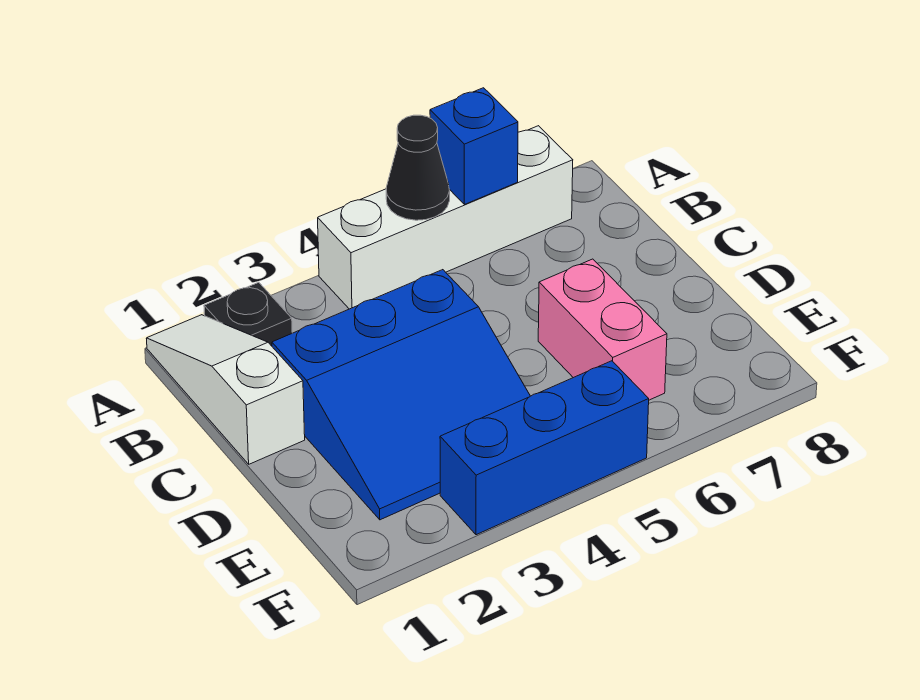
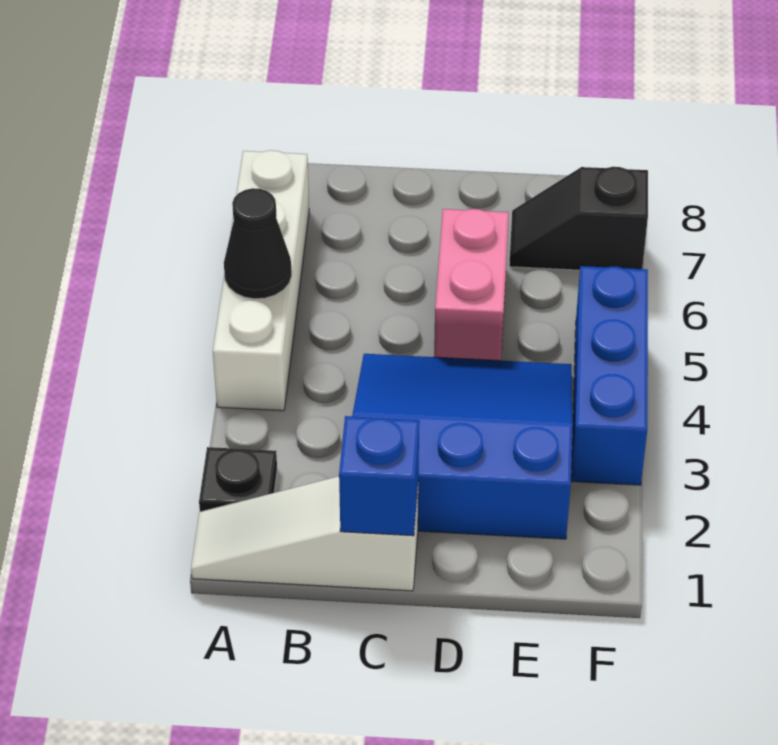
blue brick A6 level 2 -> blue brick C1 level 2
blue slope C2:E4 level 1 top C -> blue slope C2:E4 level 1 top 2
pink brick D6:E6 level 1 -> pink brick D5:D6 level 1
none -> black slope E7:F7 level 1 top F

